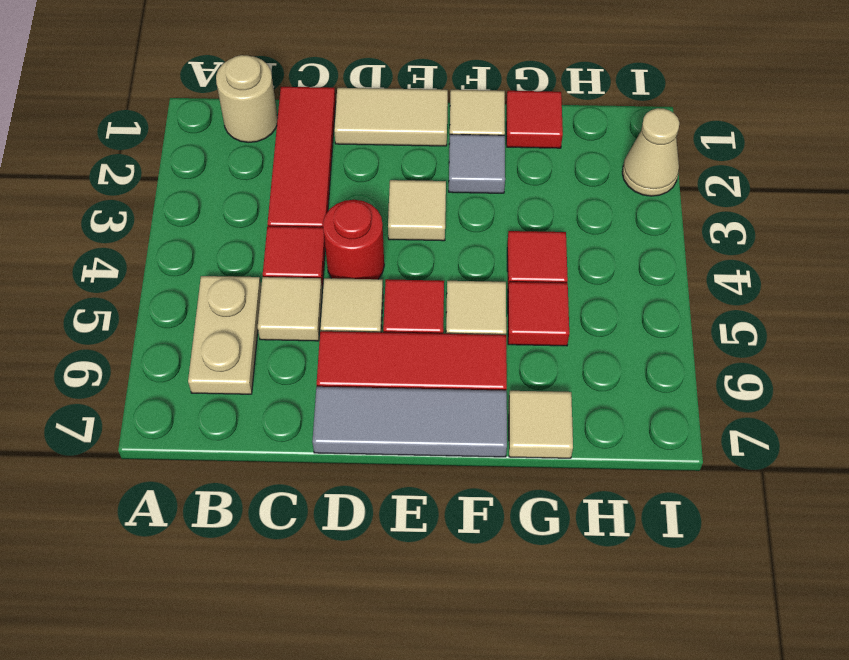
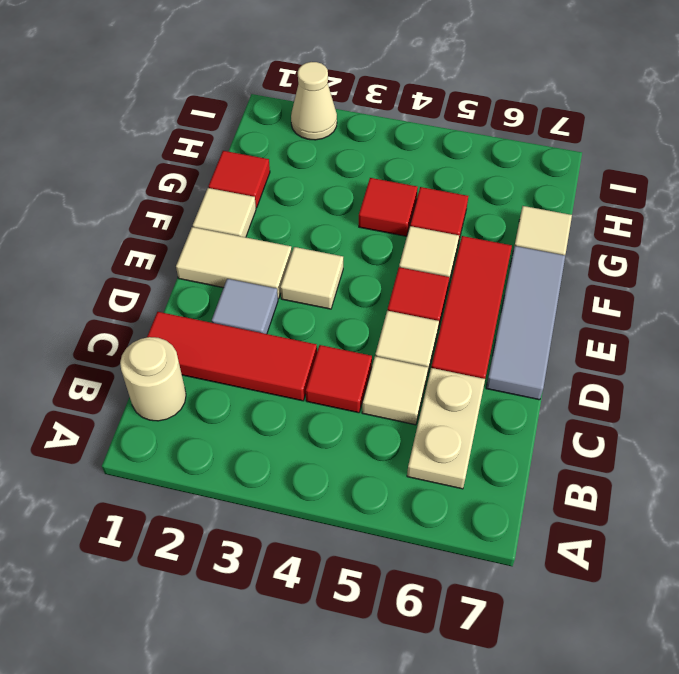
tan plate B5:B6 level 1 -> tan plate B6:C6 level 1
tan tile D1:E1 level 1 -> tan tile E1:E2 level 1
red round brick D4 level 1 -> none
grey tile F2 level 1 -> grey tile D2 level 1

